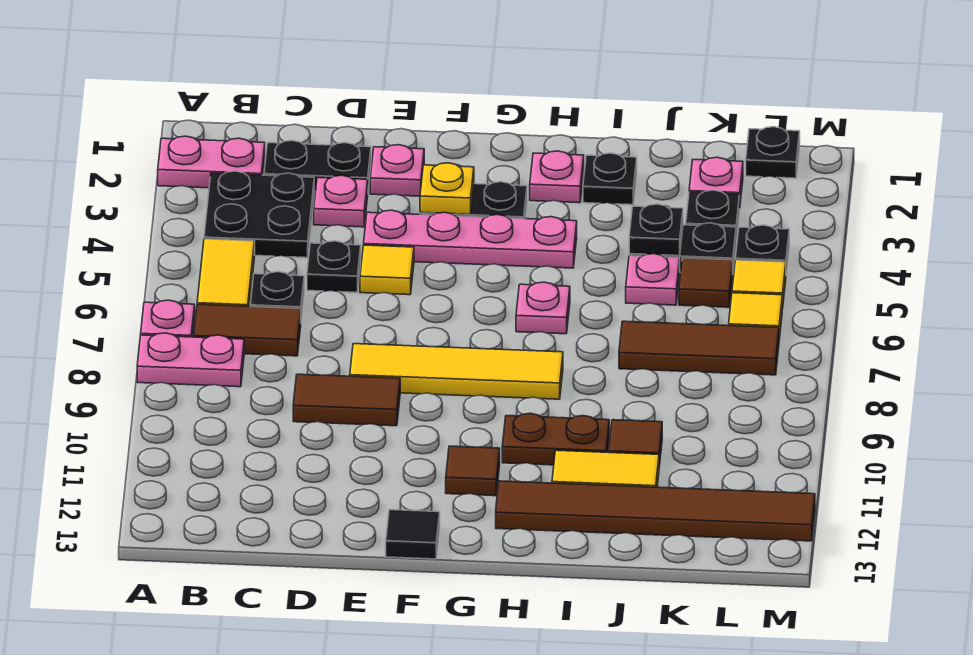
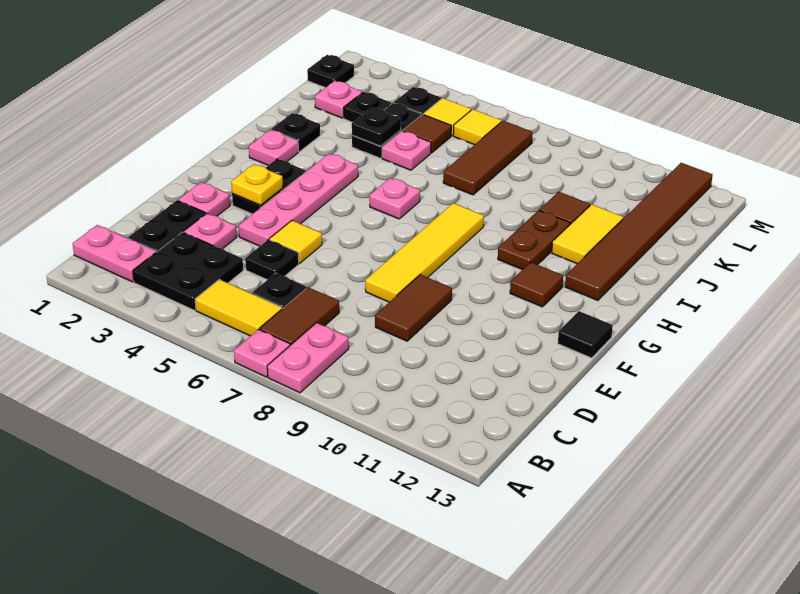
pink plate A2:B2 level 1 -> pink plate B1:B2 level 1

